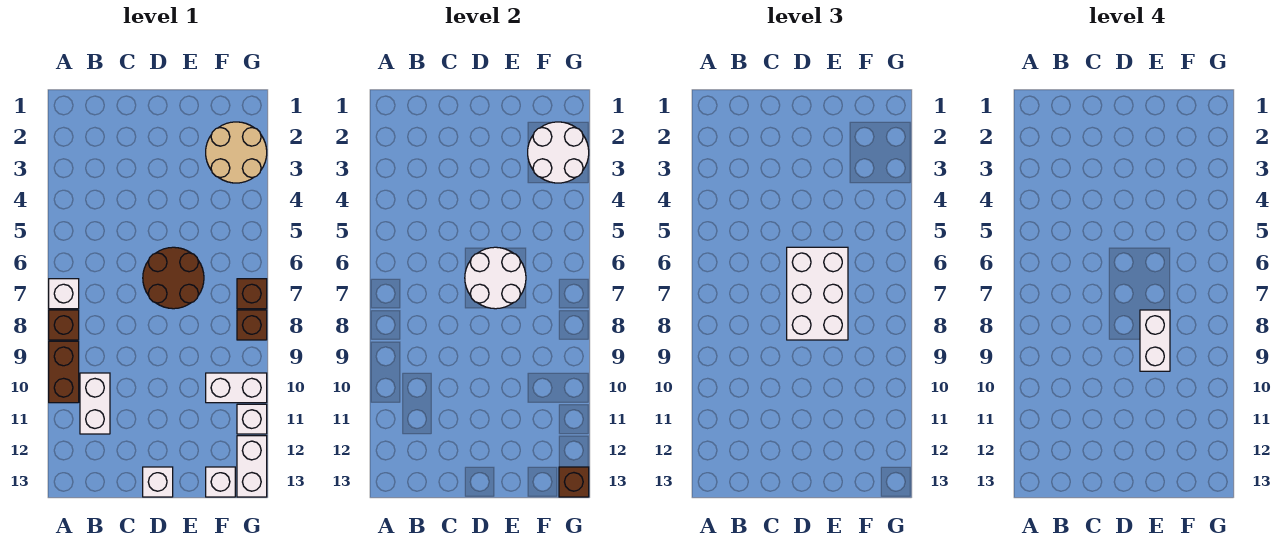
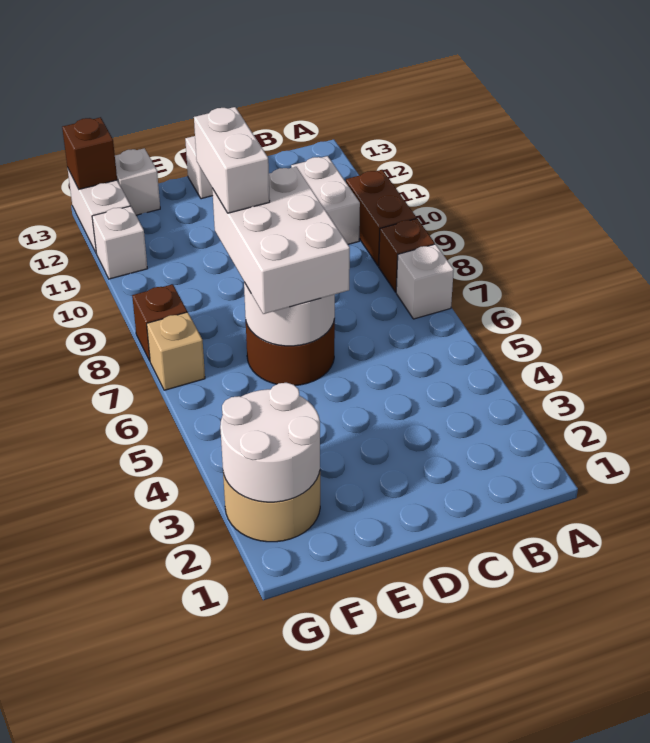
white brick F10:G10 level 1 -> none
brown brick G7 level 1 -> tan brick G7 level 1

